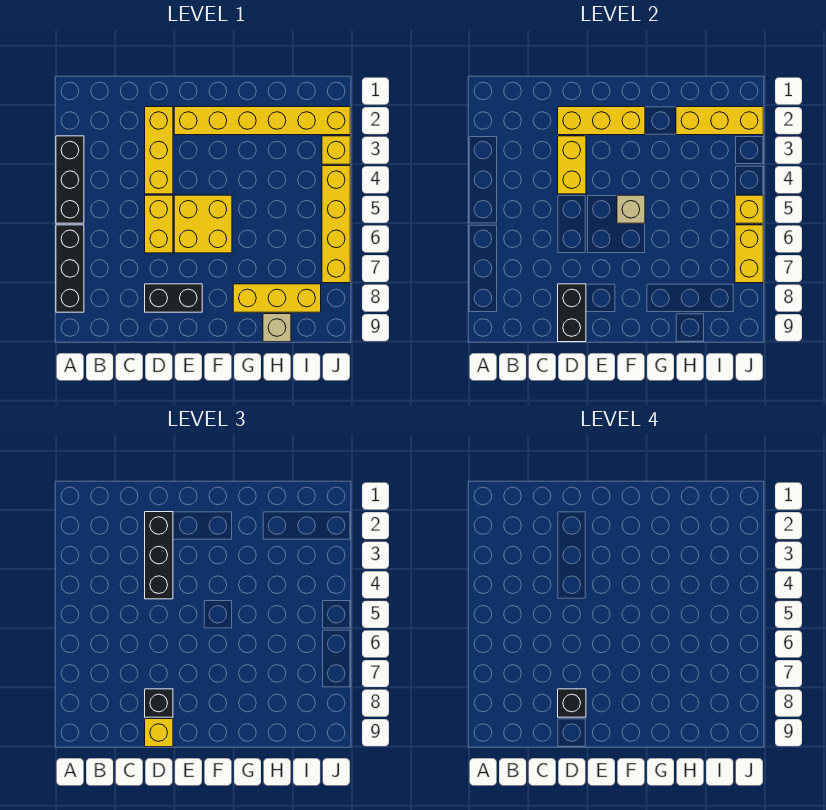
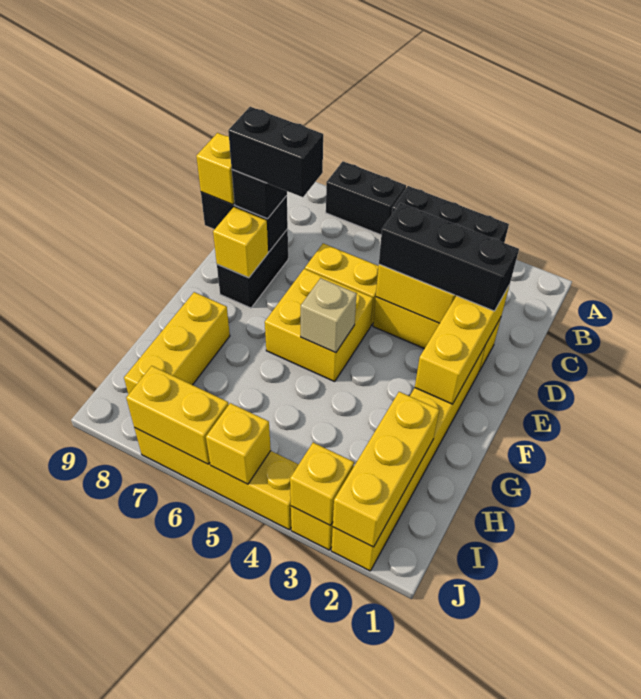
black brick A6:A8 level 1 -> black brick A6:A7 level 1
black brick D8 level 4 -> black brick D7:D8 level 4
none -> yellow brick E8 level 2
tan brick H9 level 1 -> none
none -> yellow brick J3 level 2

